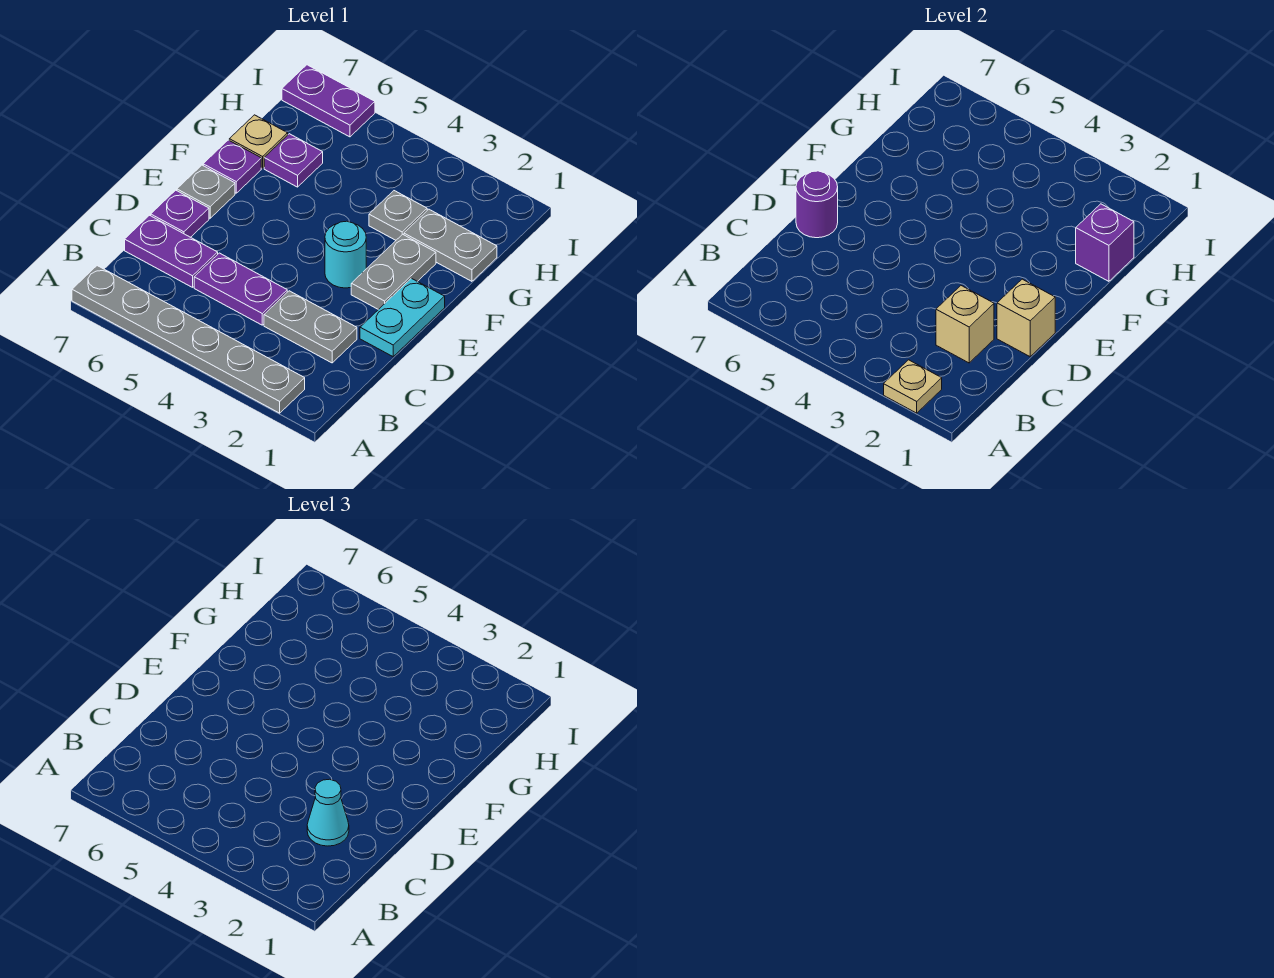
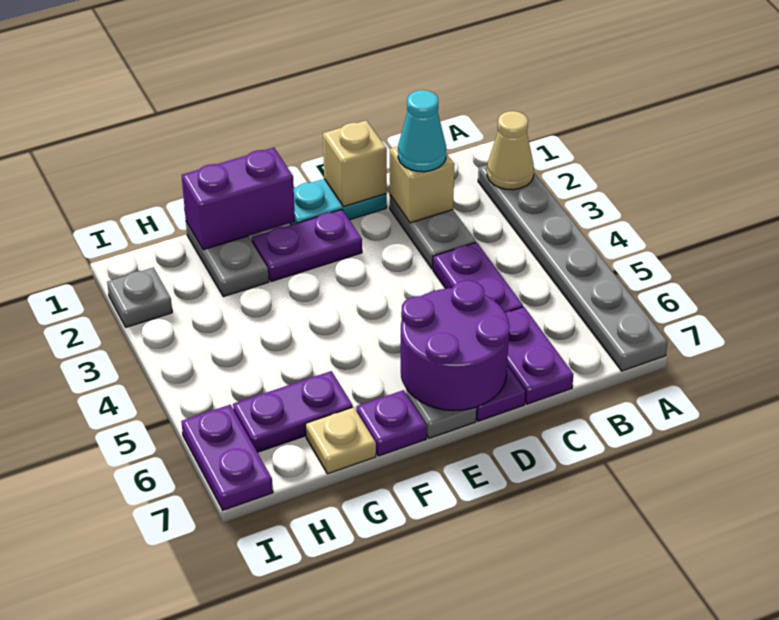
tan plate A2 level 2 -> tan cone A2 level 2
purple round brick D7 level 2 -> purple round brick D6:E7 level 2
grey plate E2:F2 level 1 -> purple plate E2:F2 level 1
cyan round brick E3 level 1 -> none
purple brick G1 level 2 -> purple brick F1:G1 level 2
grey plate G3 level 1 -> grey plate I2 level 1
purple plate G6 level 1 -> purple plate G6:H6 level 1

